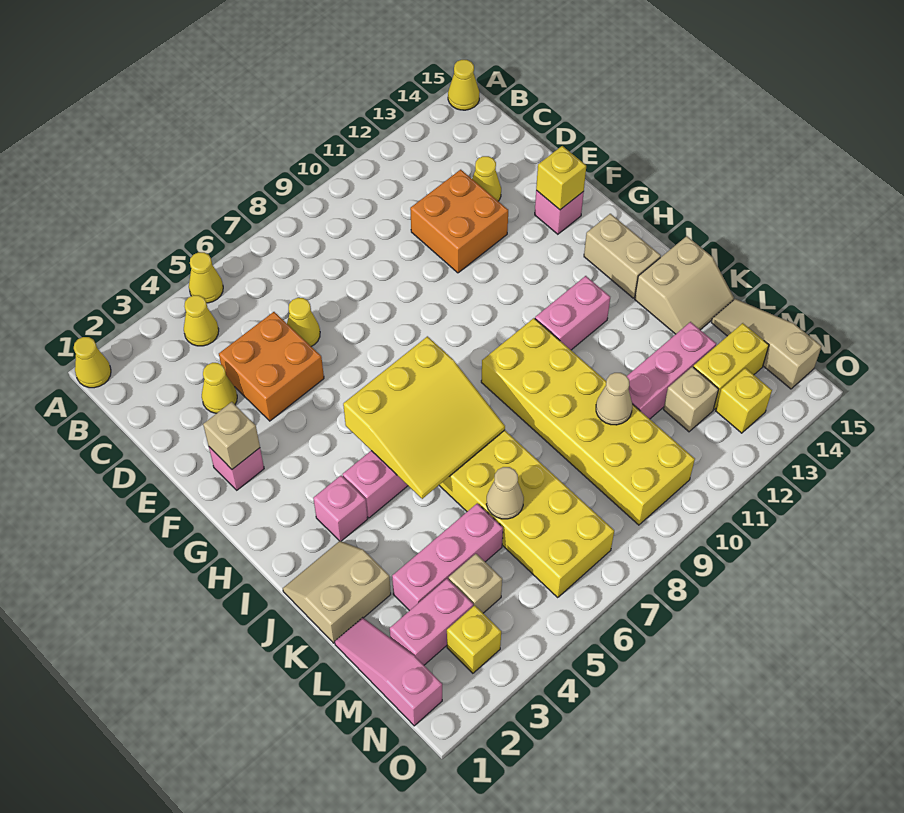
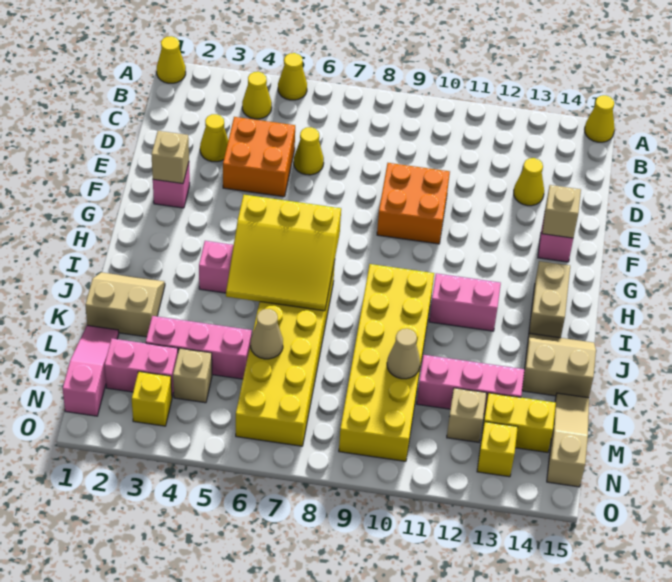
orange brick D11:E12 level 1 -> orange brick E9:F10 level 1
yellow brick F14 level 2 -> tan brick F14 level 2
pink brick I3 level 1 -> none
tan slope J14:K15 level 1 top J -> tan slope J14:K15 level 1 top K

